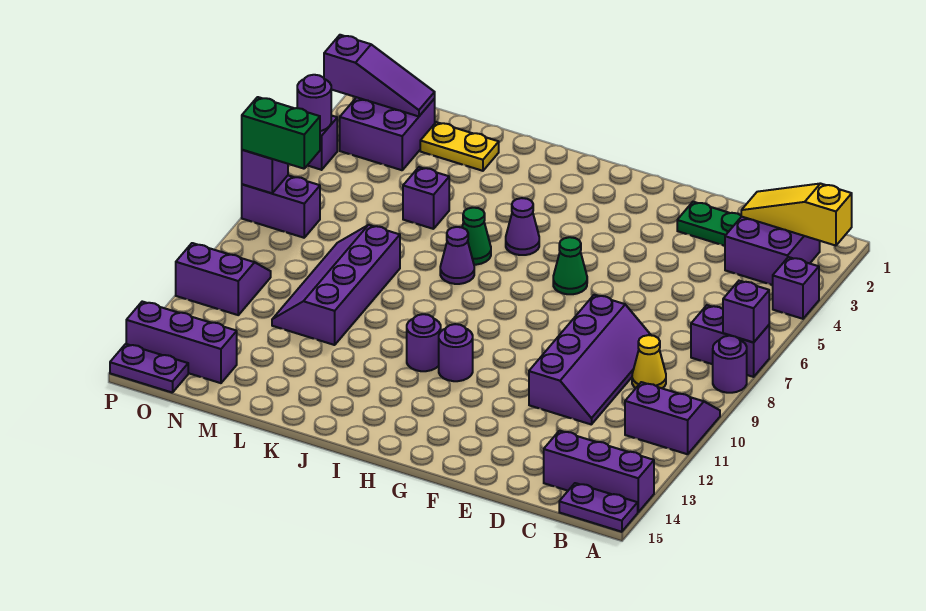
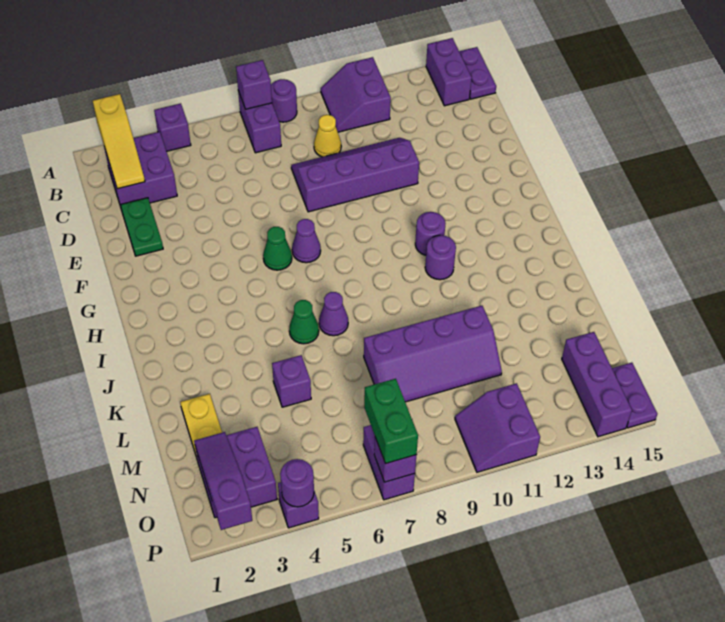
purple brick A14:C14 level 1 -> purple brick A14:B14 level 1
purple cone I5 level 1 -> purple cone G7 level 1

